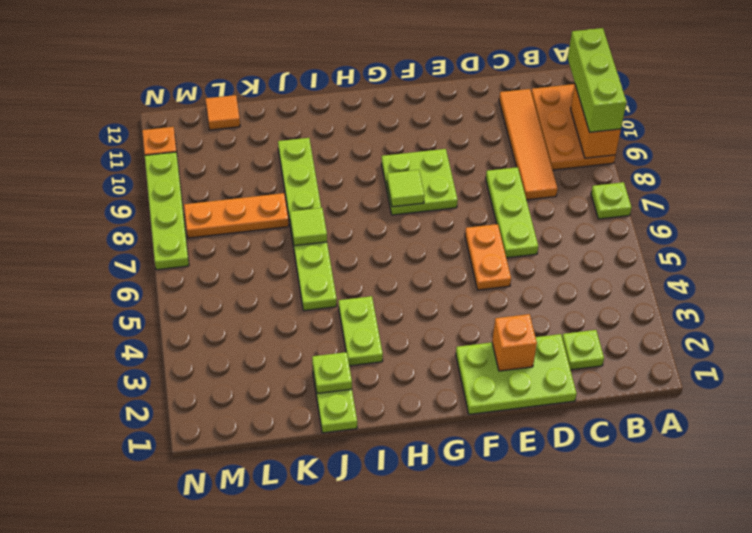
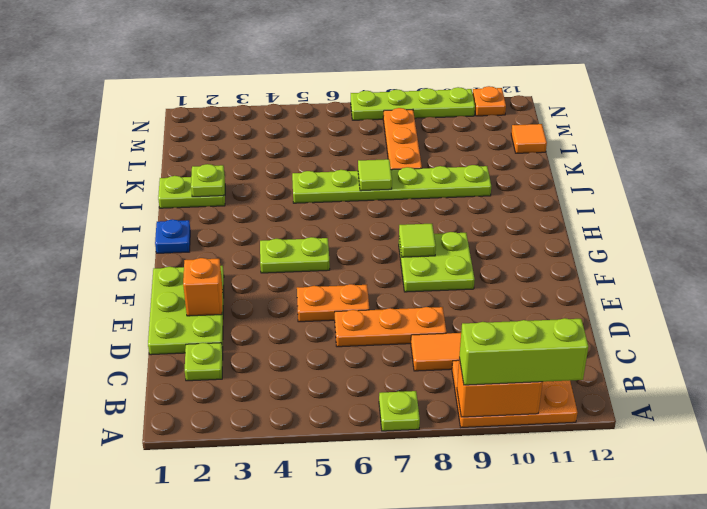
lime plate D6:D8 level 1 -> orange plate D6:D8 level 1
none -> blue plate H1 level 1
lime plate I3:I4 level 1 -> lime plate G4:G5 level 1

